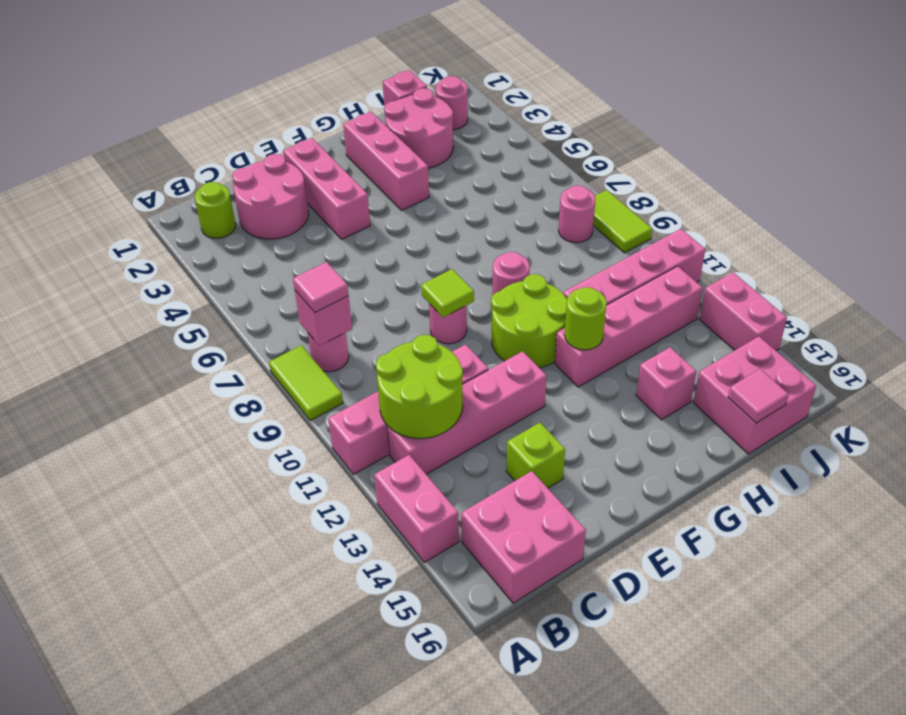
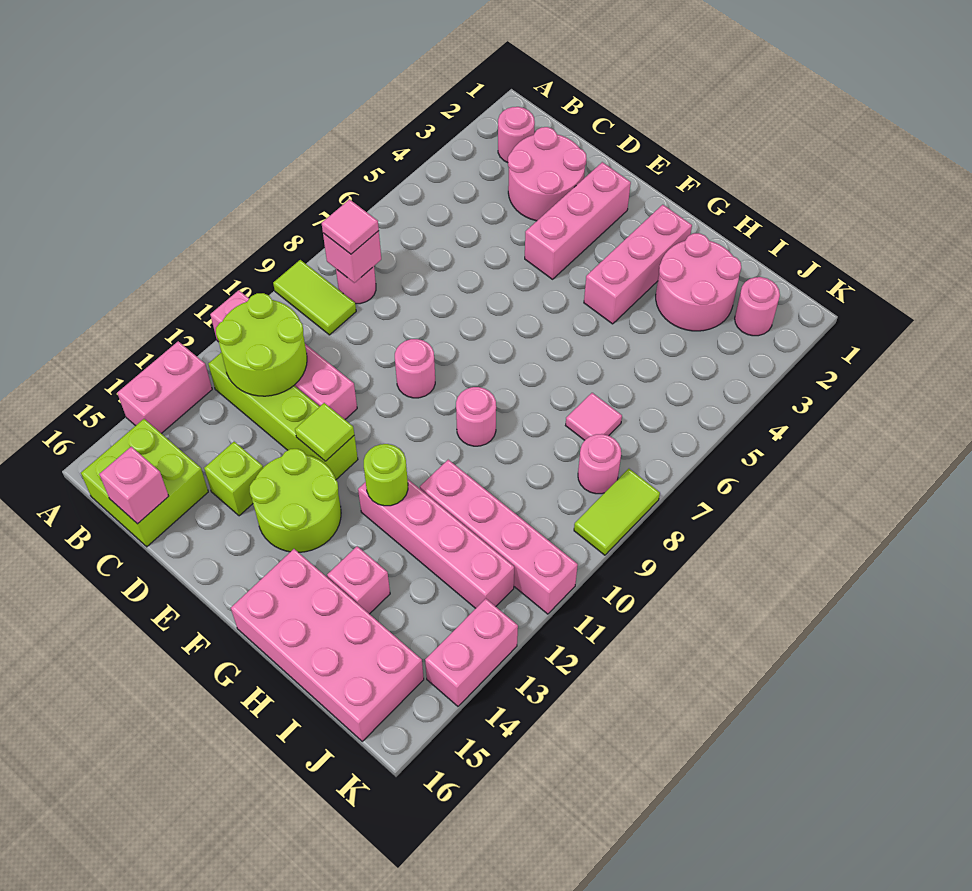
lime tile A8:A9 level 1 -> lime tile A9:B9 level 1
lime round brick B2 level 1 -> pink round brick B2 level 1
pink brick B12:E12 level 1 -> lime brick B12:E12 level 1
pink brick B15:C16 level 1 -> lime brick B15:C16 level 1
lime tile E9 level 2 -> lime tile E12 level 2
lime round brick F10:G11 level 1 -> lime round brick E13:F14 level 1
pink brick I1 level 1 -> pink brick C16 level 2
pink brick I15:J16 level 1 -> pink brick G15:J16 level 1
pink tile I16 level 2 -> pink tile I7 level 1

